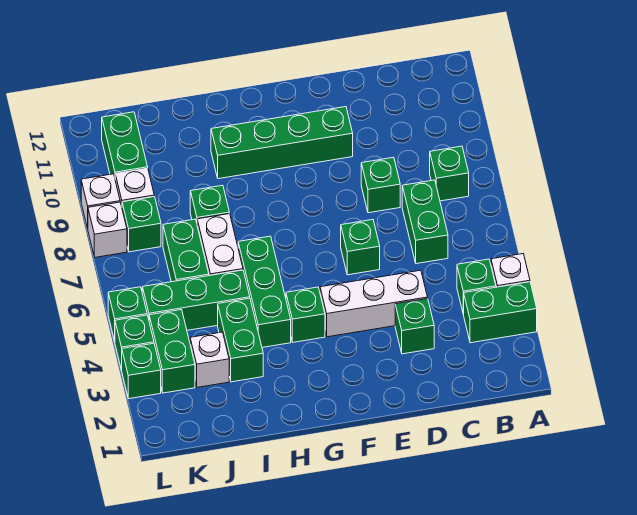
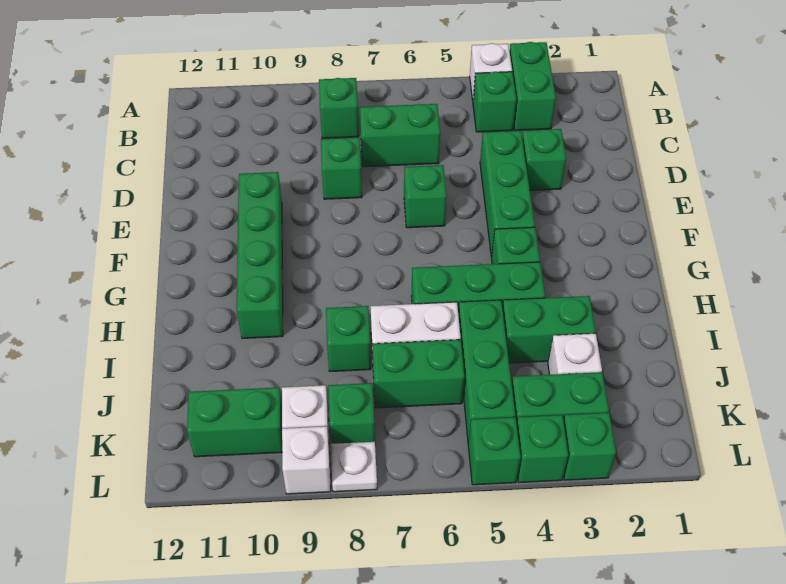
white brick D4:F4 level 1 -> green brick D4:F4 level 1
white brick L8 level 1 -> white plate L8 level 1

